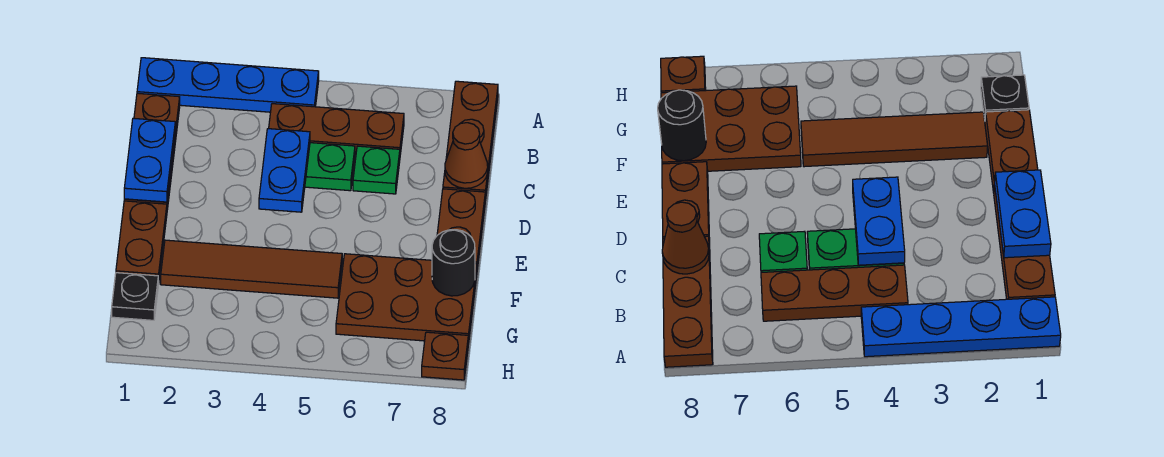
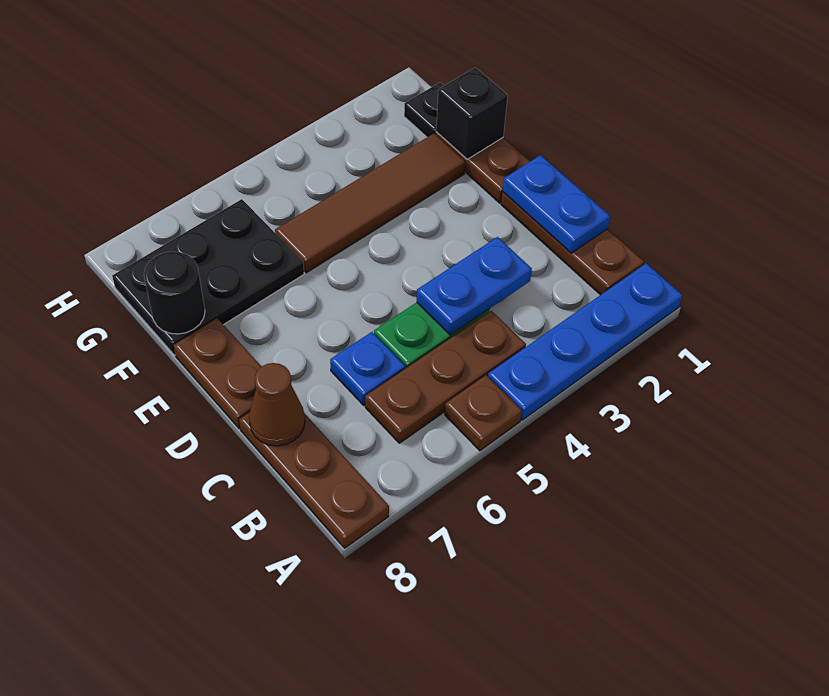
blue plate C4:D4 level 2 -> blue plate C3:C4 level 2
green plate C6 level 1 -> blue plate C6 level 1
none -> black brick F1 level 2
brown plate F6:G8 level 1 -> black plate F6:G8 level 1
brown plate H8 level 1 -> brown plate A5 level 1

